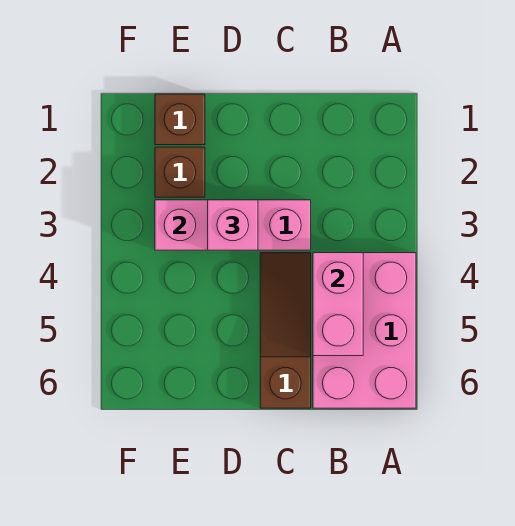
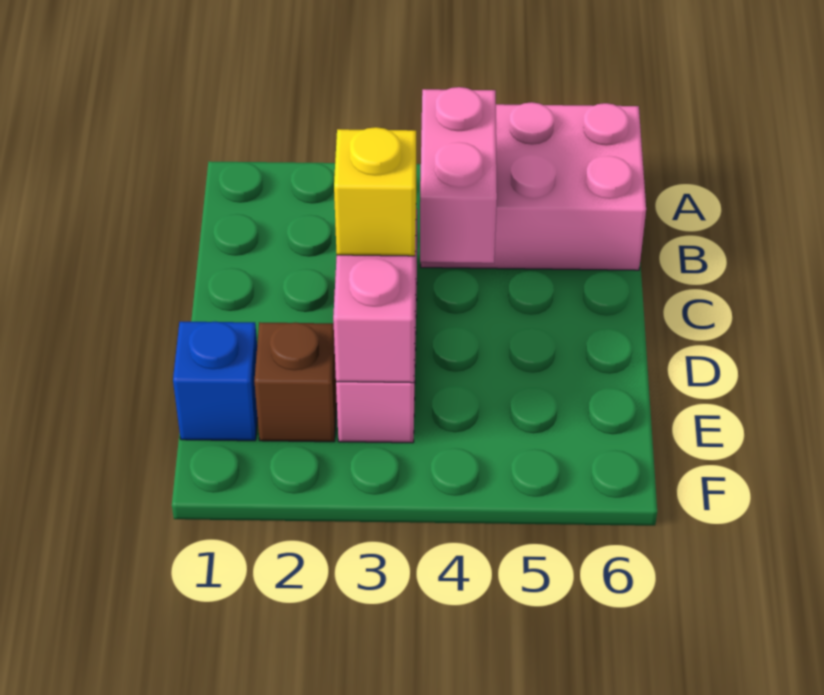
pink brick B4:B5 level 2 -> pink brick B4:C4 level 2
brown slope C4:C6 level 1 top 6 -> none
pink brick D3 level 3 -> yellow brick D3 level 3
brown brick E1 level 1 -> blue brick E1 level 1

